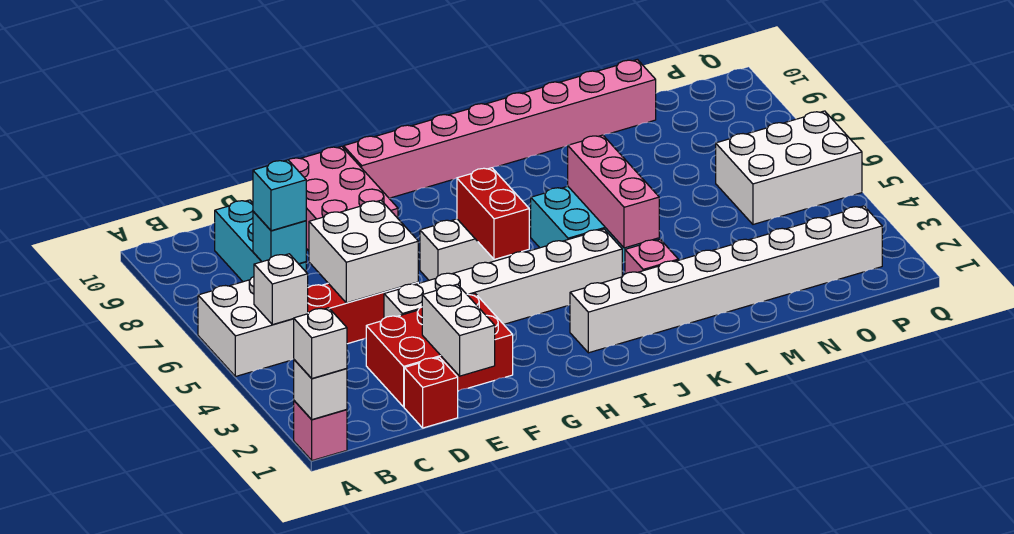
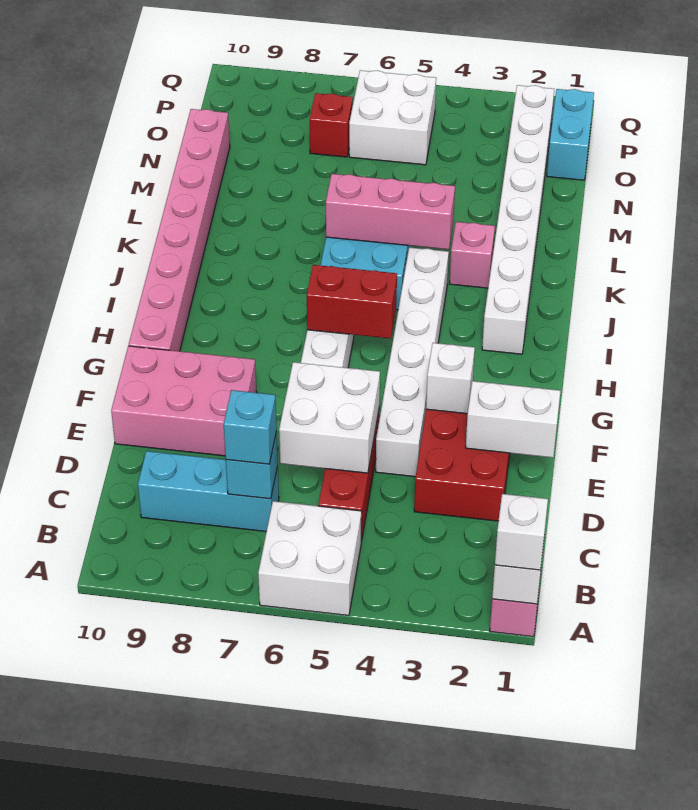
white brick B5 level 2 -> white brick F3 level 2
red brick D1 level 1 -> red brick O7 level 1
none -> cyan brick O1:P1 level 1
white brick O5:Q6 level 1 -> white brick O5:P6 level 1

